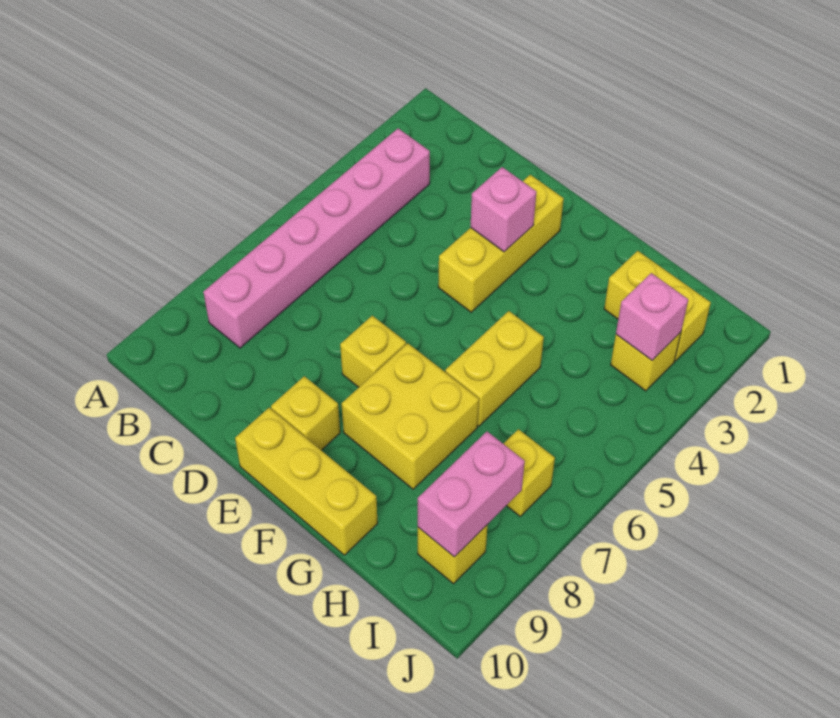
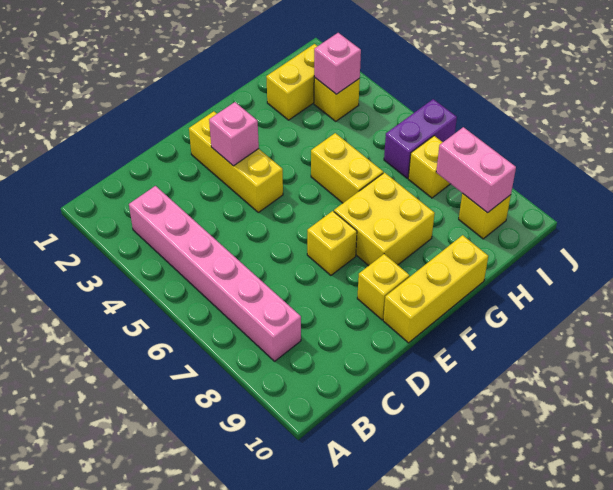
none -> purple brick I6:J6 level 1

